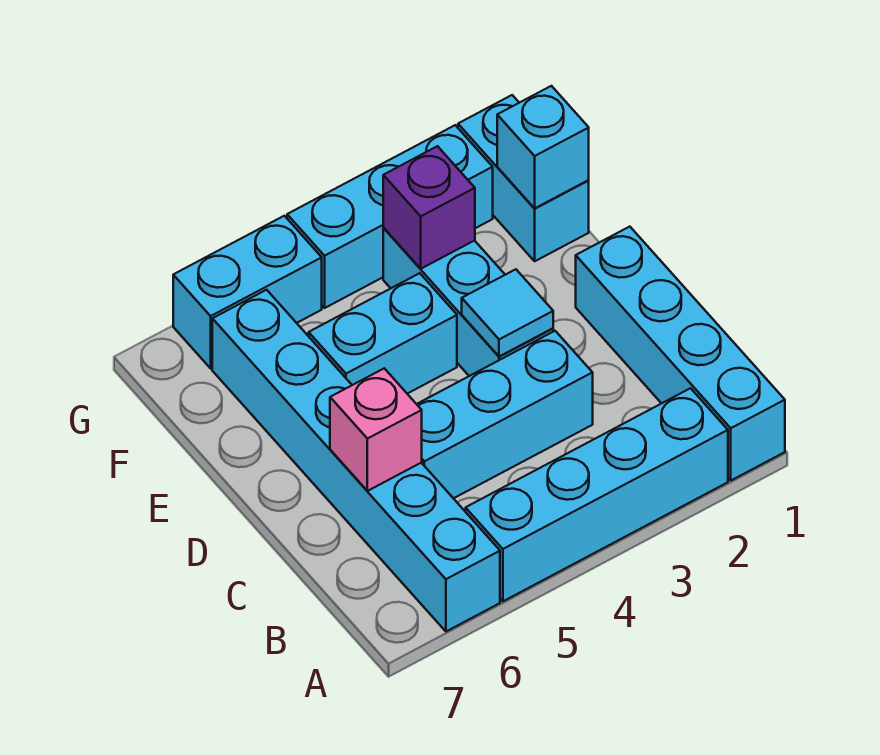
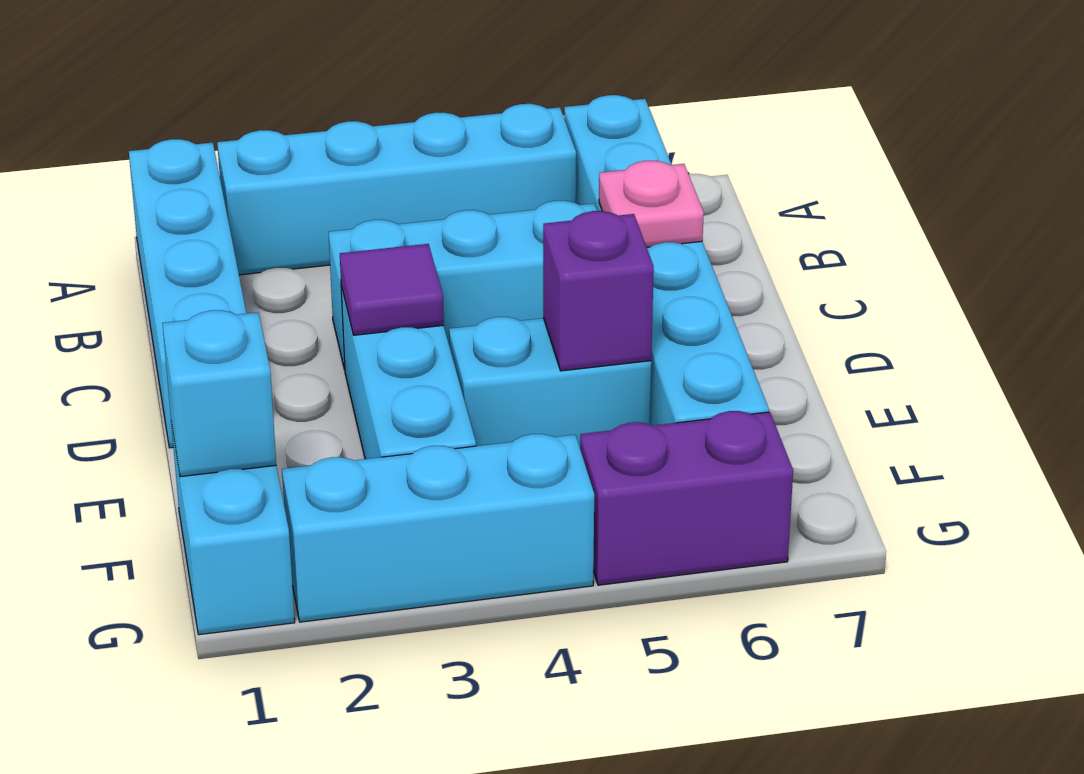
pink brick C6 level 2 -> pink plate C6 level 2
cyan tile D3 level 2 -> purple tile D3 level 2
purple brick F3 level 2 -> purple brick E5 level 2
cyan brick G5:G6 level 1 -> purple brick G5:G6 level 1

